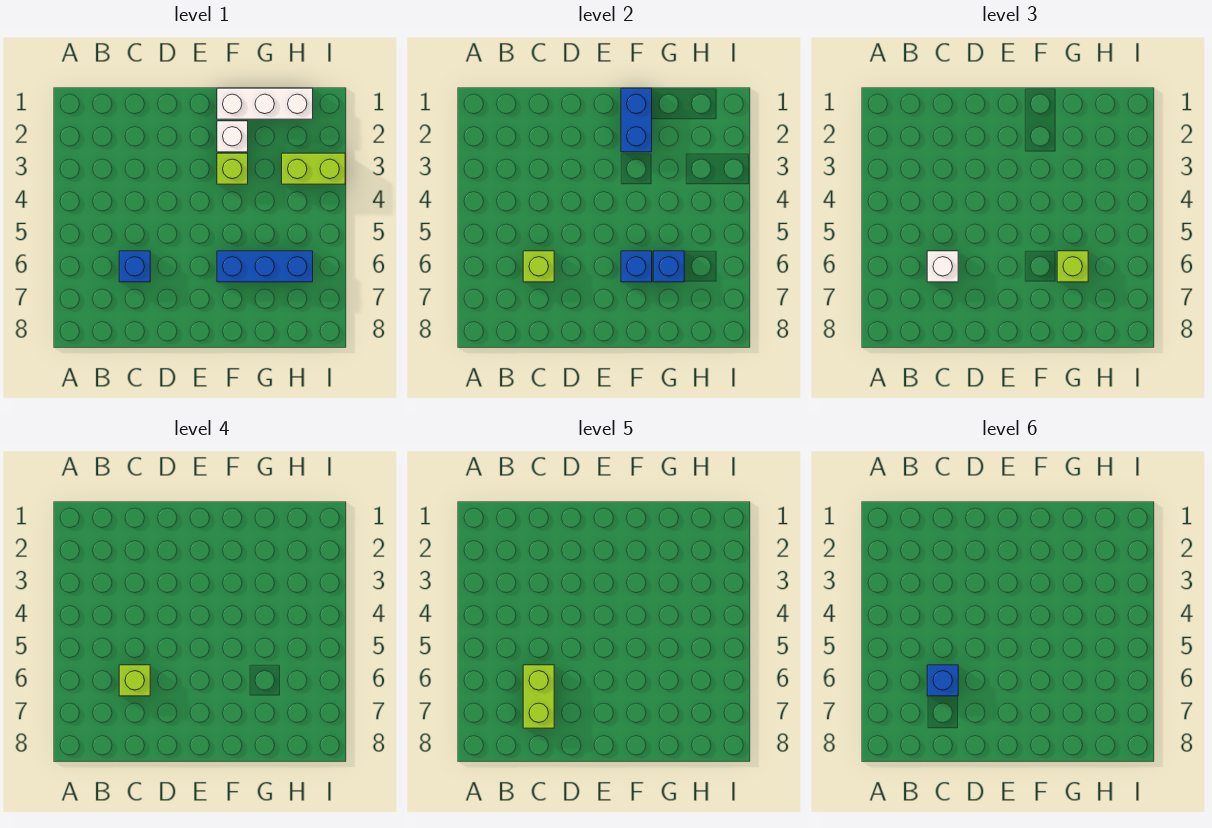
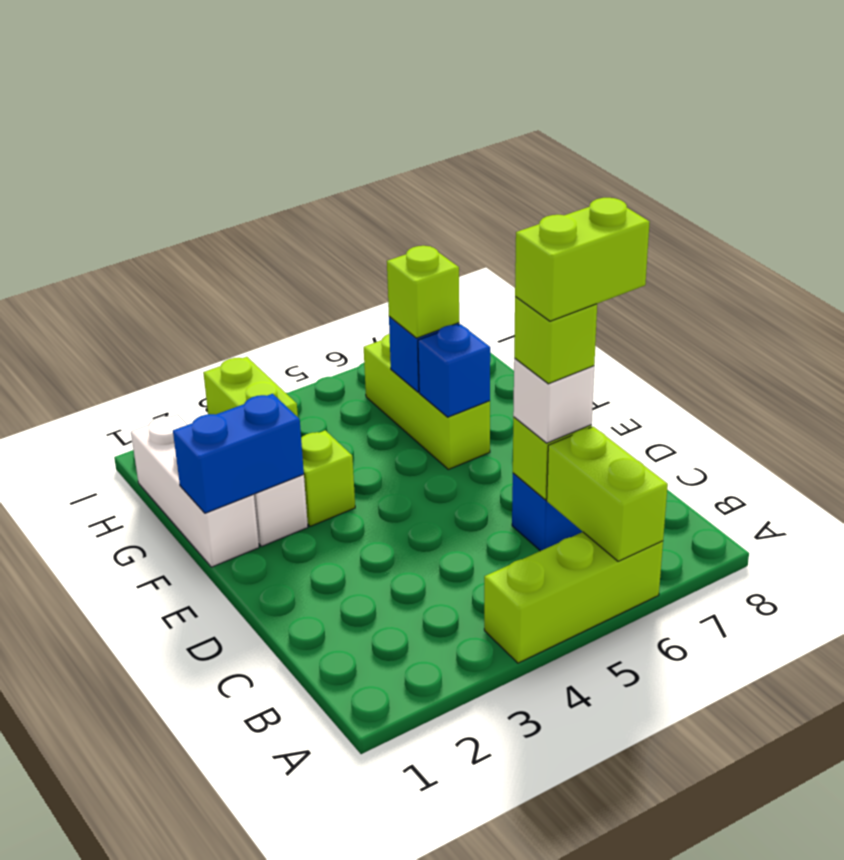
none -> lime brick A4:A6 level 1
none -> lime brick A6:B6 level 2
blue brick C6 level 6 -> none
blue brick F6:H6 level 1 -> lime brick F6:H6 level 1

